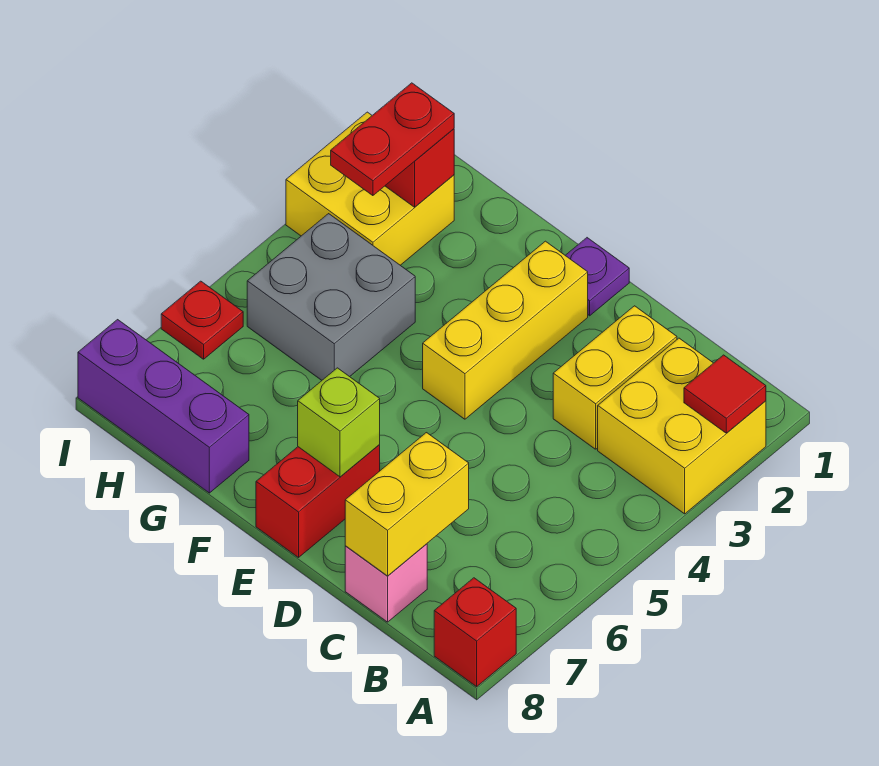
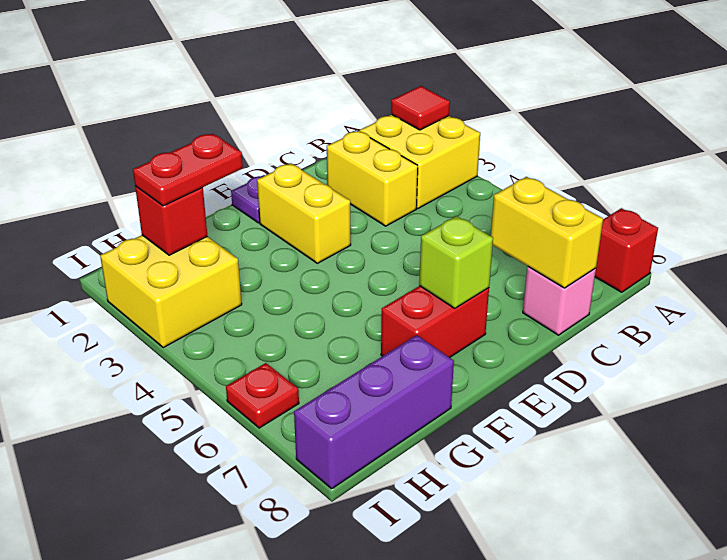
yellow brick E2:E4 level 1 -> yellow brick E2:E3 level 1
red brick E7:E8 level 1 -> red brick E7:F7 level 1
grey brick G4:H5 level 1 -> none
red plate H2:H3 level 3 -> red plate G2:H2 level 3

